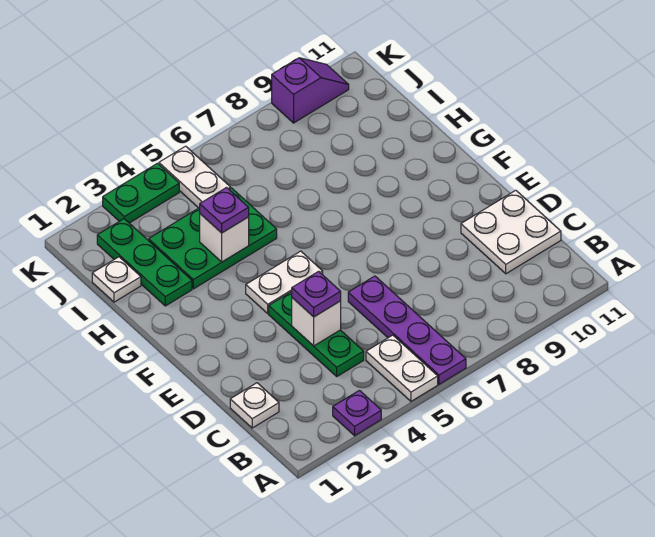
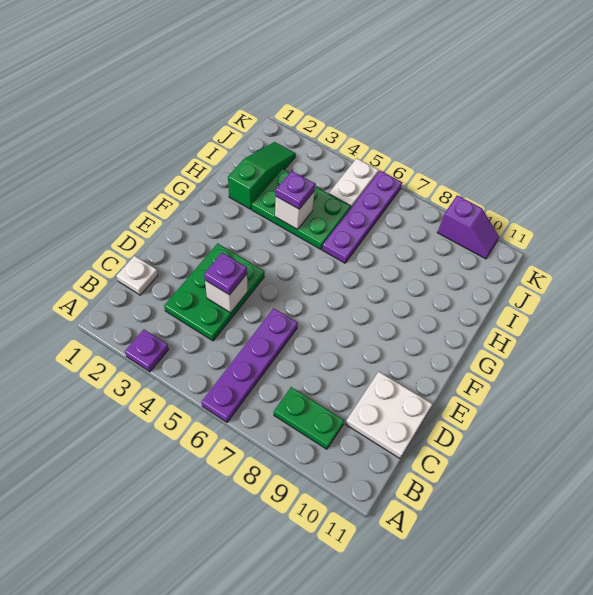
white plate A5:B5 level 1 -> none
green plate C4:E4 level 1 -> green plate C3:E4 level 1
white plate F4:F5 level 1 -> none
green plate H2:J2 level 1 -> green slope H2:J2 level 1 top H
none -> purple plate H6:K6 level 1
white plate I1 level 1 -> none
green plate K3:K4 level 1 -> green plate B8:B9 level 1

